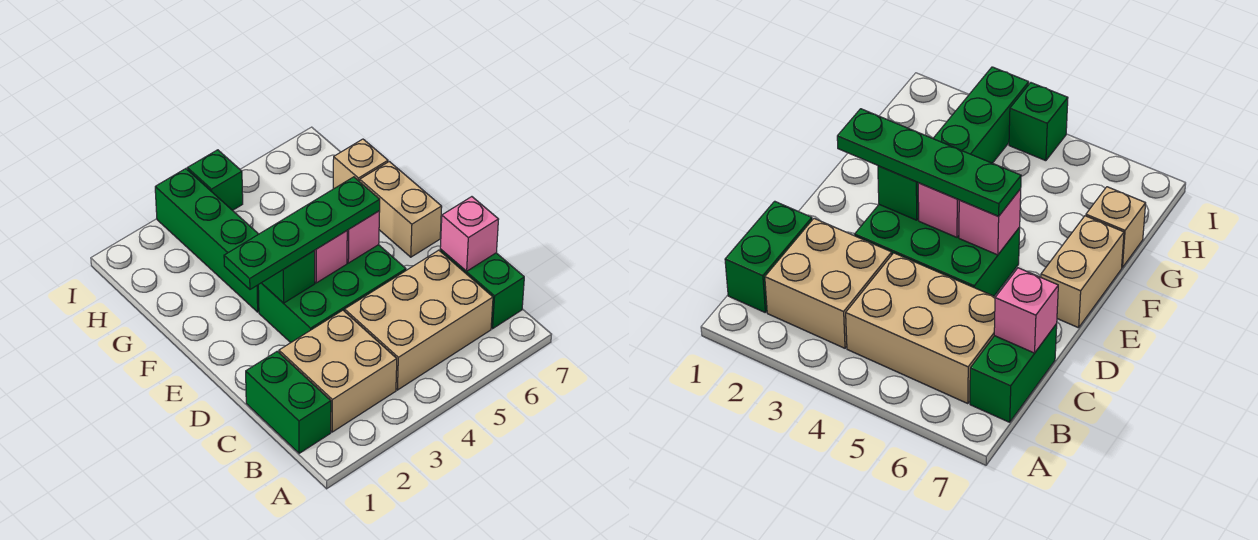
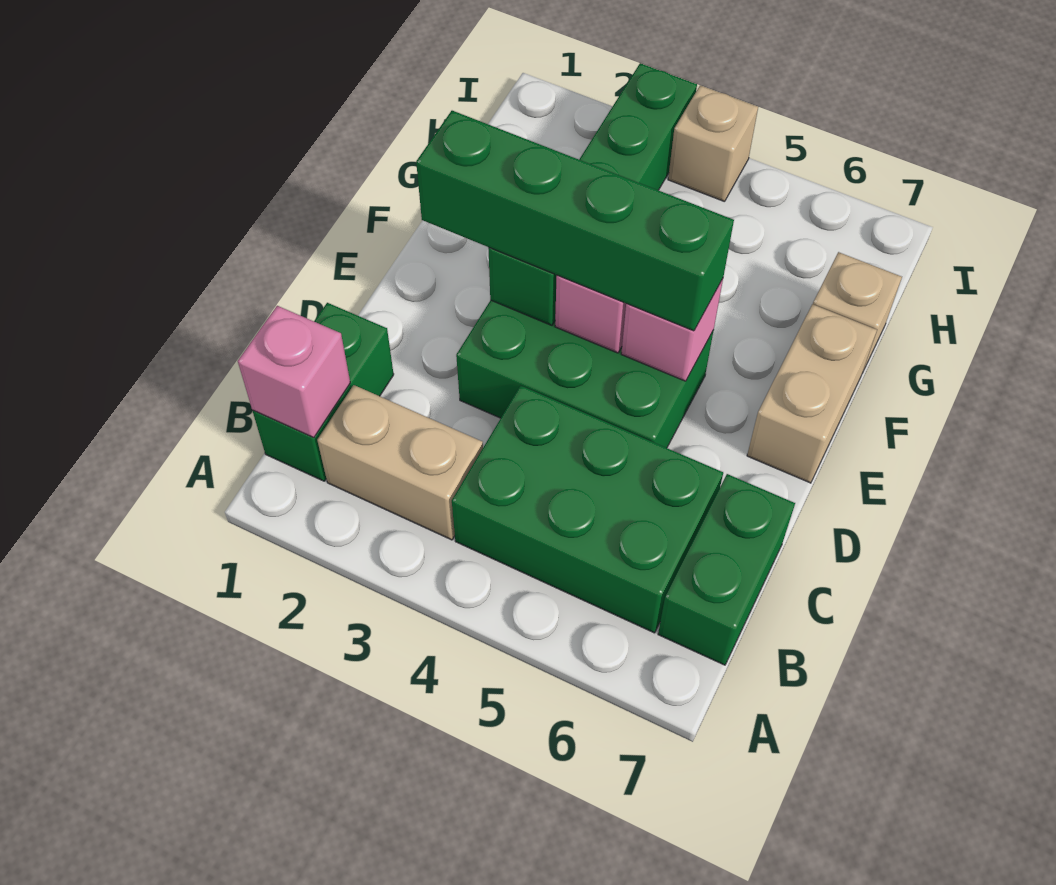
tan brick B2:C3 level 1 -> tan brick B2:B3 level 1
tan brick B4:C6 level 1 -> green brick B4:C6 level 1
pink brick C7 level 2 -> pink brick B1 level 2
green plate E2:E5 level 3 -> green brick E2:E5 level 3
green brick I4 level 1 -> tan brick I4 level 1

